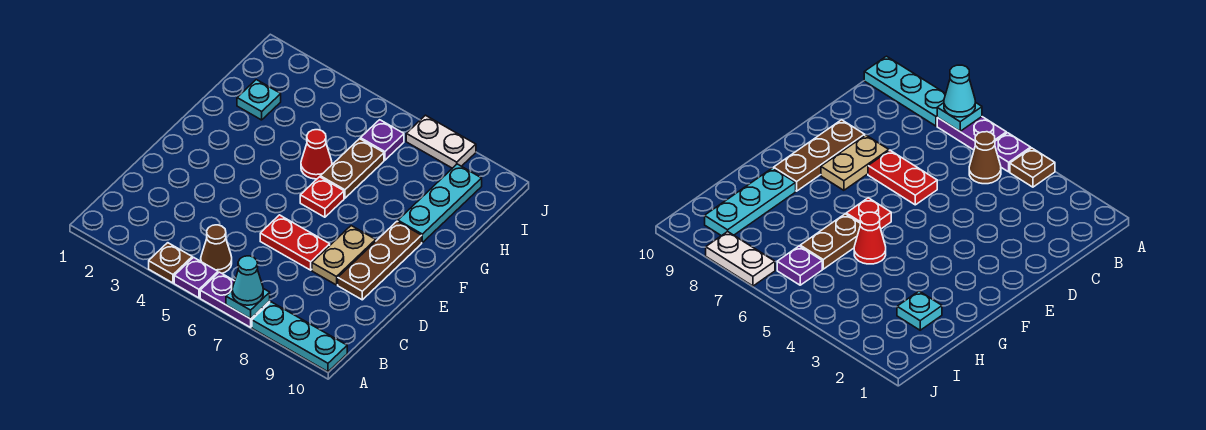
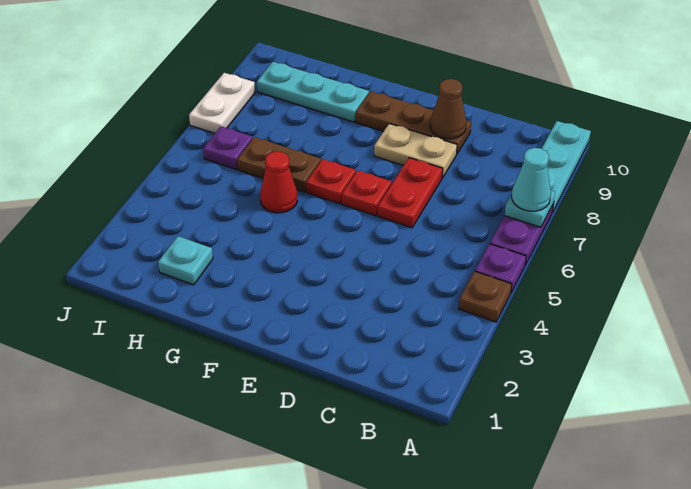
brown cone B5 level 1 -> brown cone D9 level 2
none -> red plate E6 level 1

